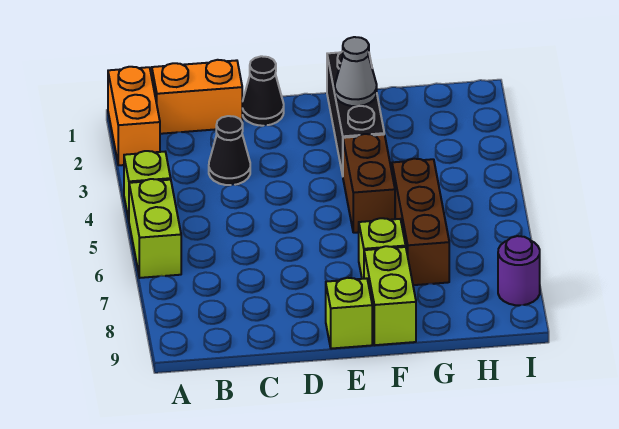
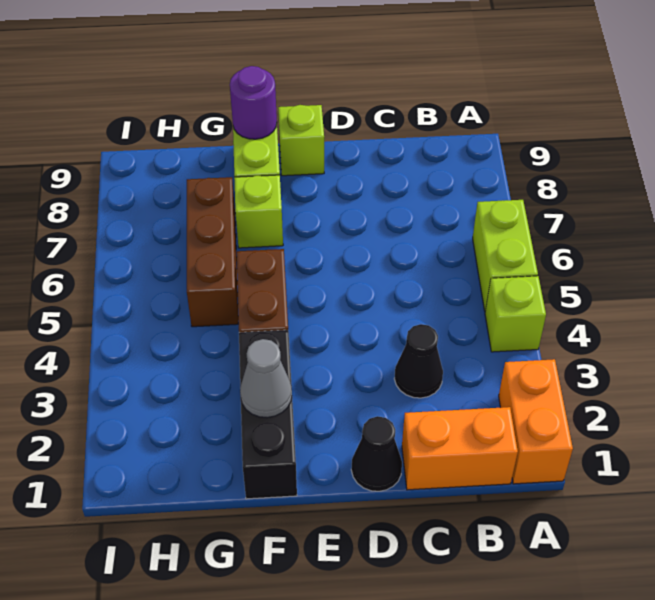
purple round brick I8 level 1 -> purple round brick F9 level 2

